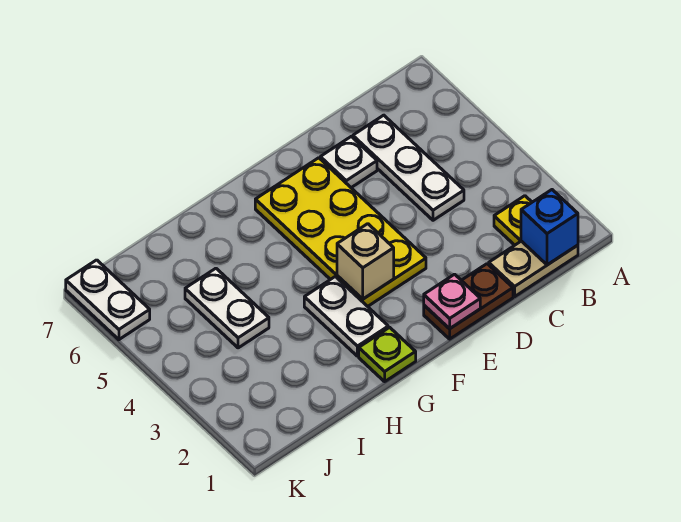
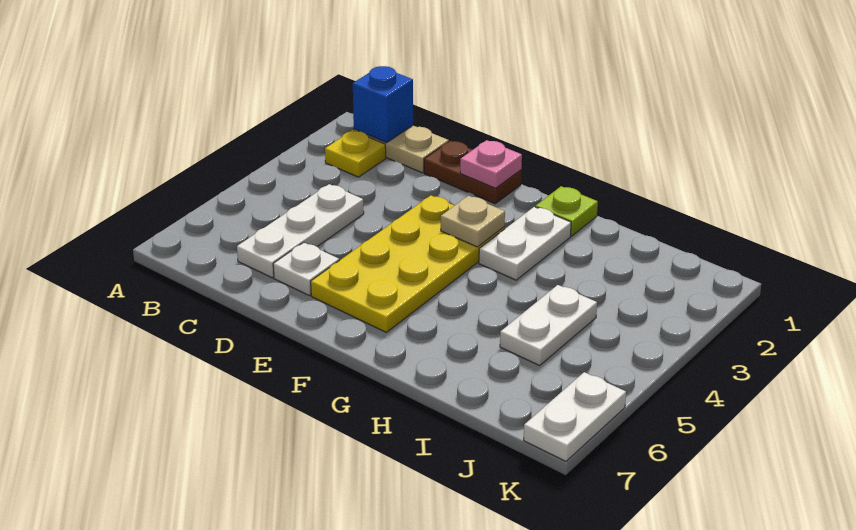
tan brick F3 level 2 -> tan plate F3 level 2

